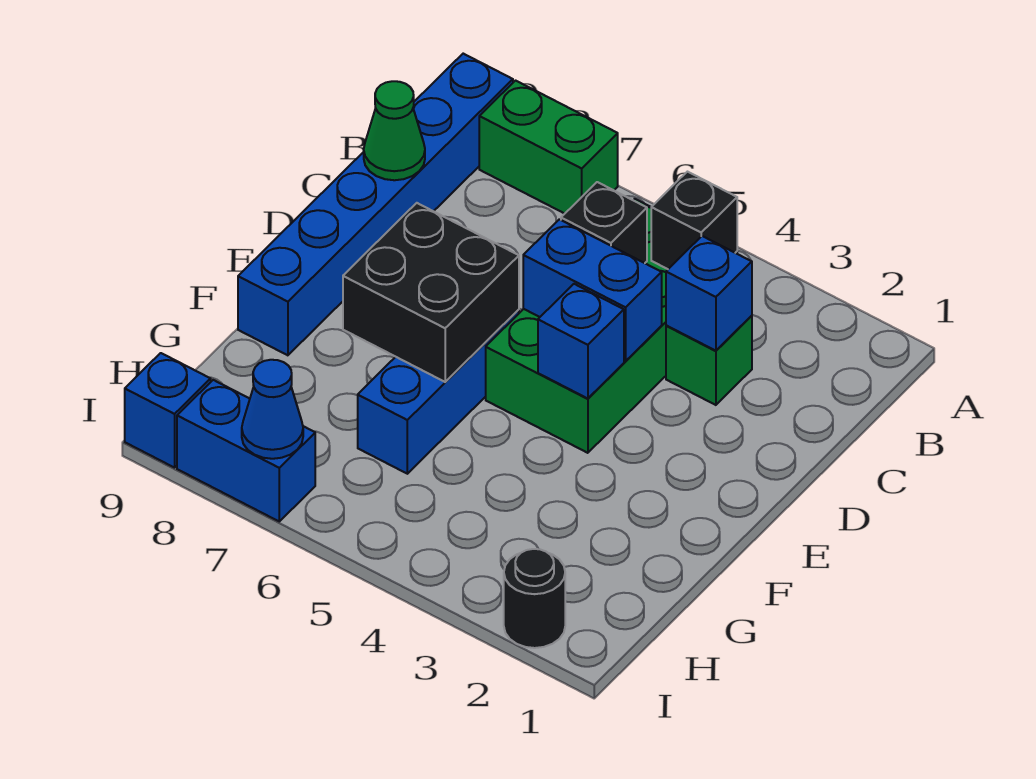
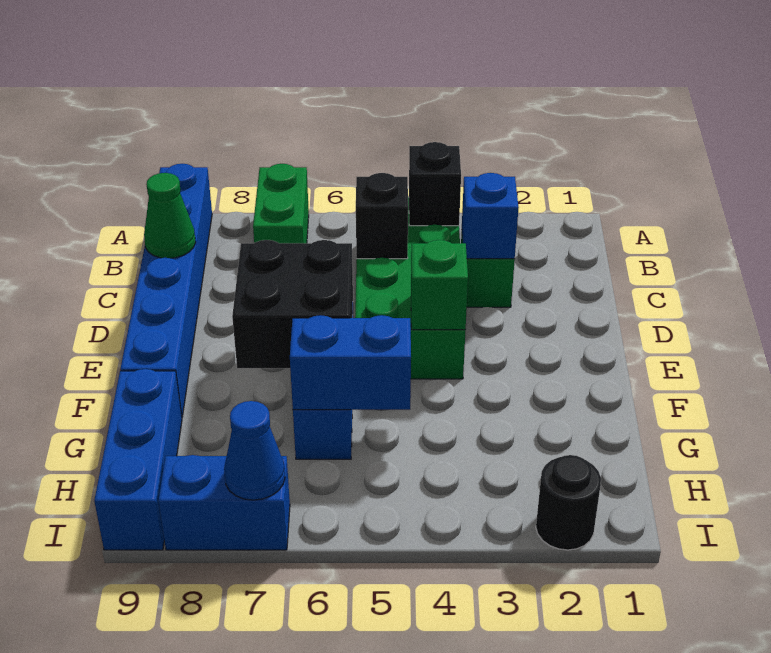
green brick A7:A8 level 1 -> green brick A7:B7 level 1
blue brick D4:D5 level 2 -> blue brick G5:G6 level 2
blue brick E4 level 2 -> green brick E4 level 2
blue brick I9 level 1 -> blue brick G9:I9 level 1

